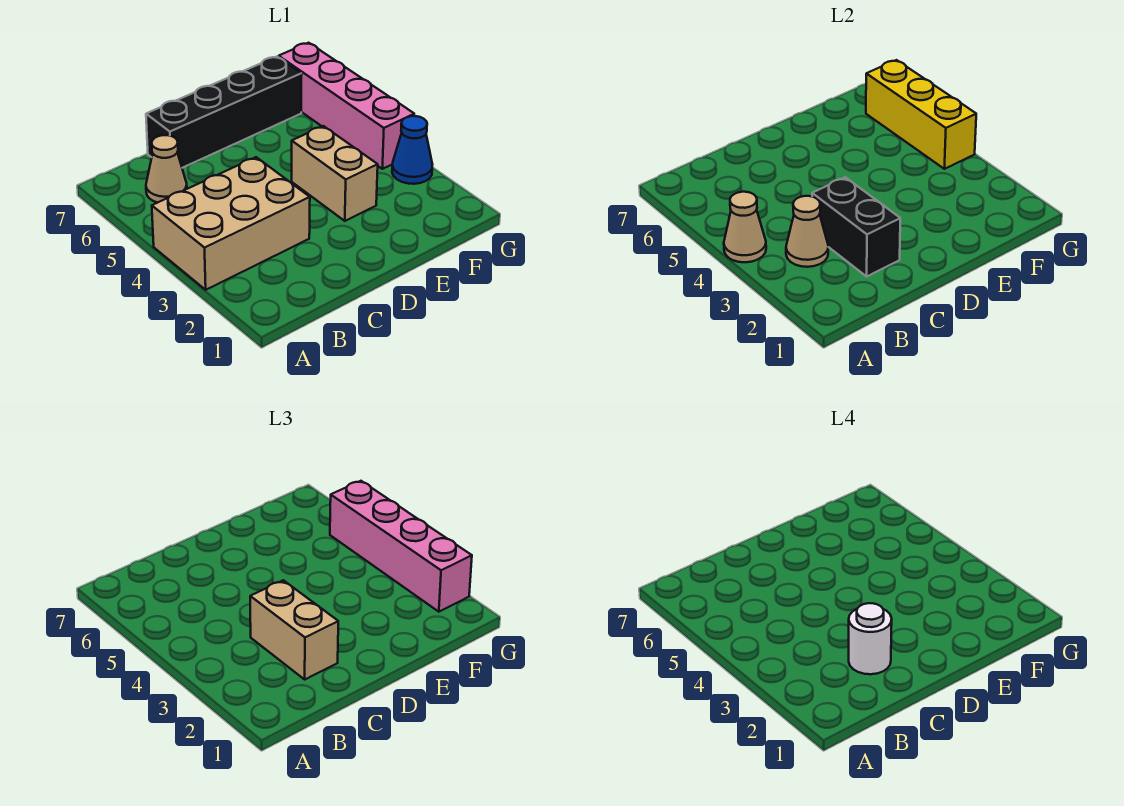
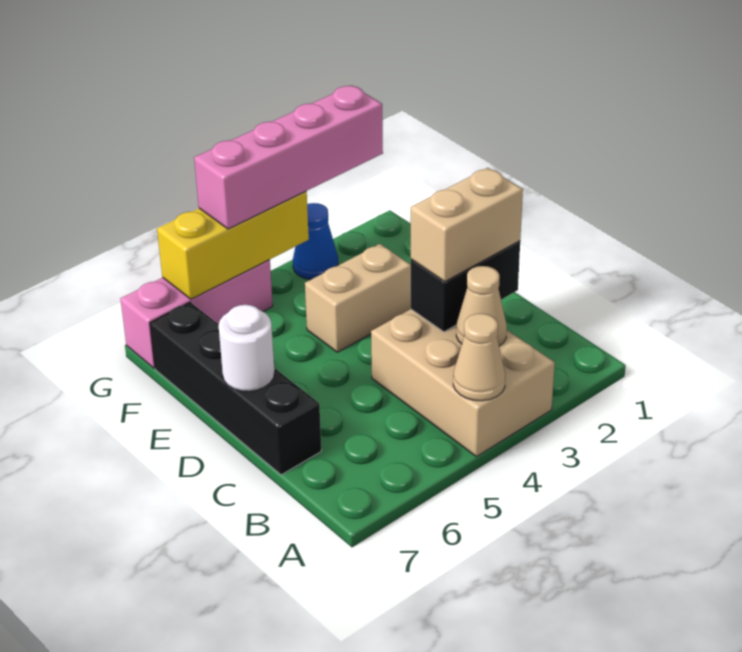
tan cone B6 level 1 -> none
white round brick C2 level 4 -> white round brick D7 level 2
pink brick G4:G7 level 1 -> pink brick G5:G7 level 1

